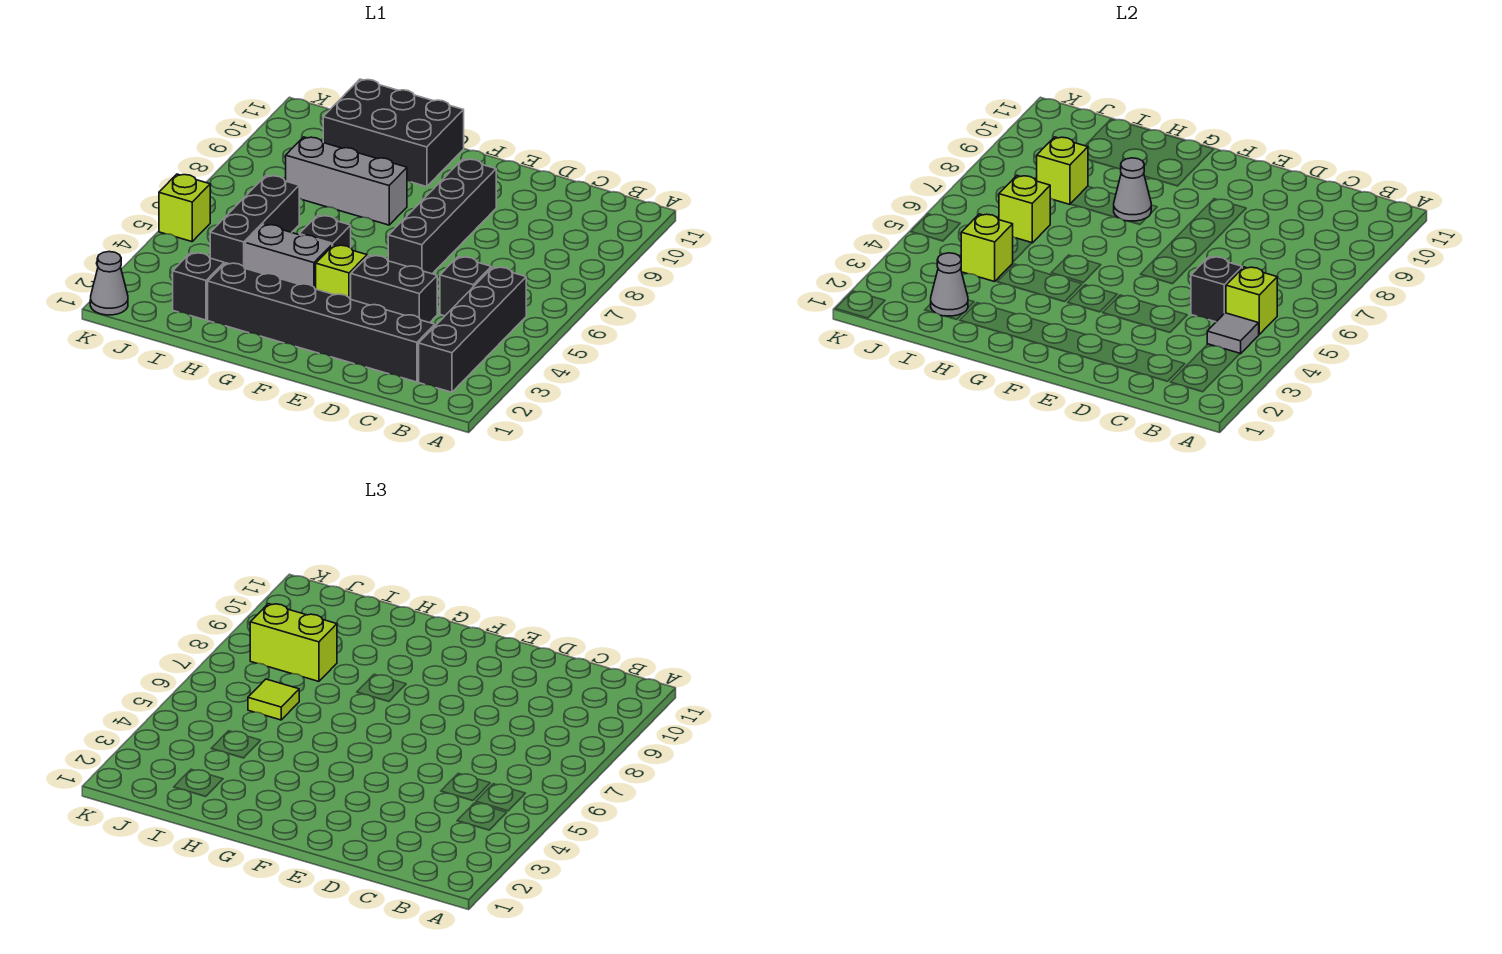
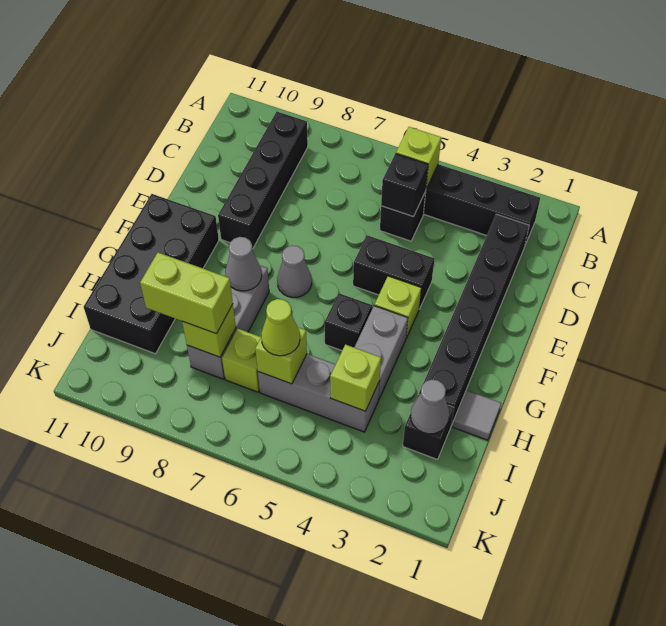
grey tile B4 level 2 -> grey tile H1 level 1
black brick D4:E4 level 1 -> black brick E4:E5 level 1
black brick E6:E9 level 1 -> black brick B9:E9 level 1
black brick G10:I11 level 1 -> black brick F10:I11 level 1
black brick I4:I6 level 1 -> grey brick I4:I6 level 1
lime tile I6 level 3 -> lime cone I6 level 3
lime brick I8:J8 level 3 -> lime brick I8:I9 level 3
grey cone K1 level 1 -> grey cone F7 level 1
lime brick K5 level 1 -> lime brick I7 level 1

